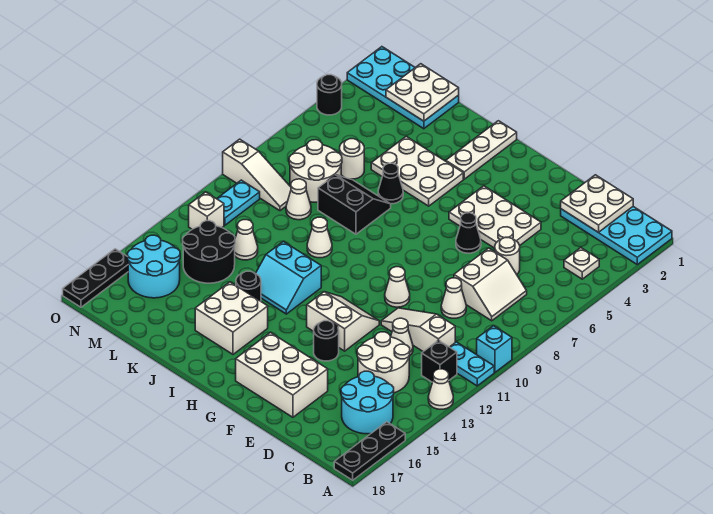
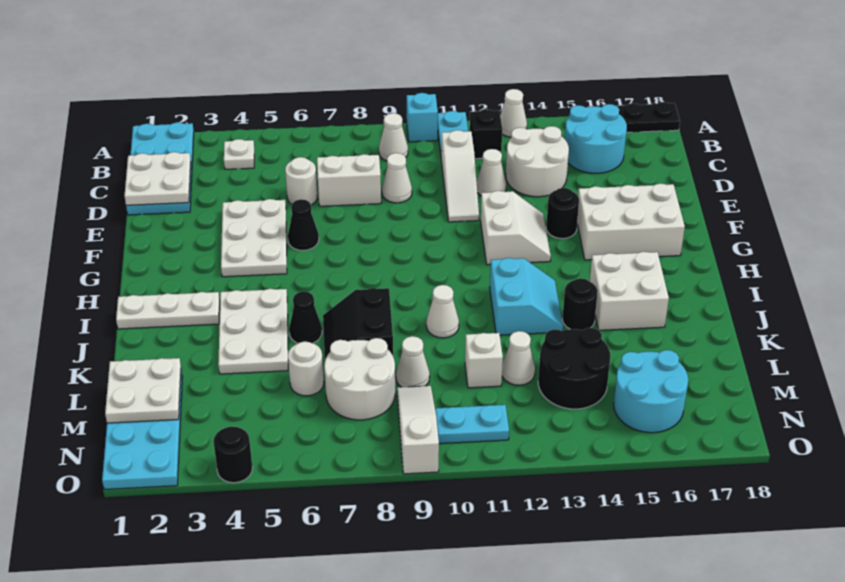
white brick E16:G17 level 1 -> white brick F15:G17 level 1
white cone F10 level 1 -> white cone B9 level 1
white slope F12:G13 level 1 top 13 -> white slope F12:G13 level 1 top 12
white brick N12 level 1 -> white brick L11 level 1
black plate O16:O18 level 1 -> none

